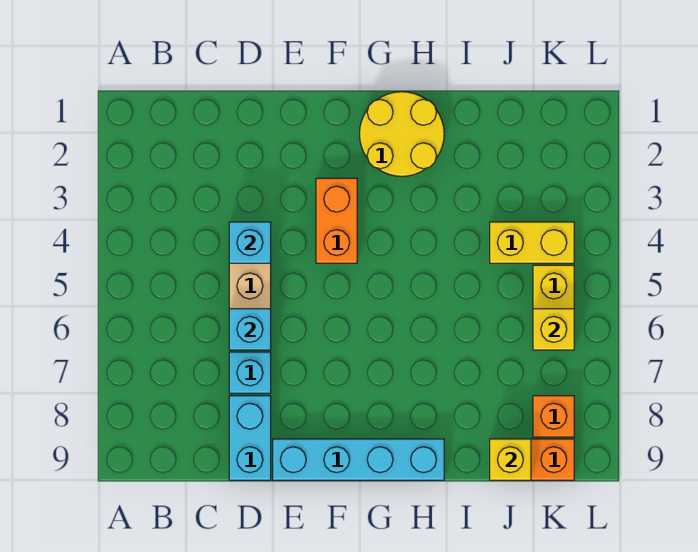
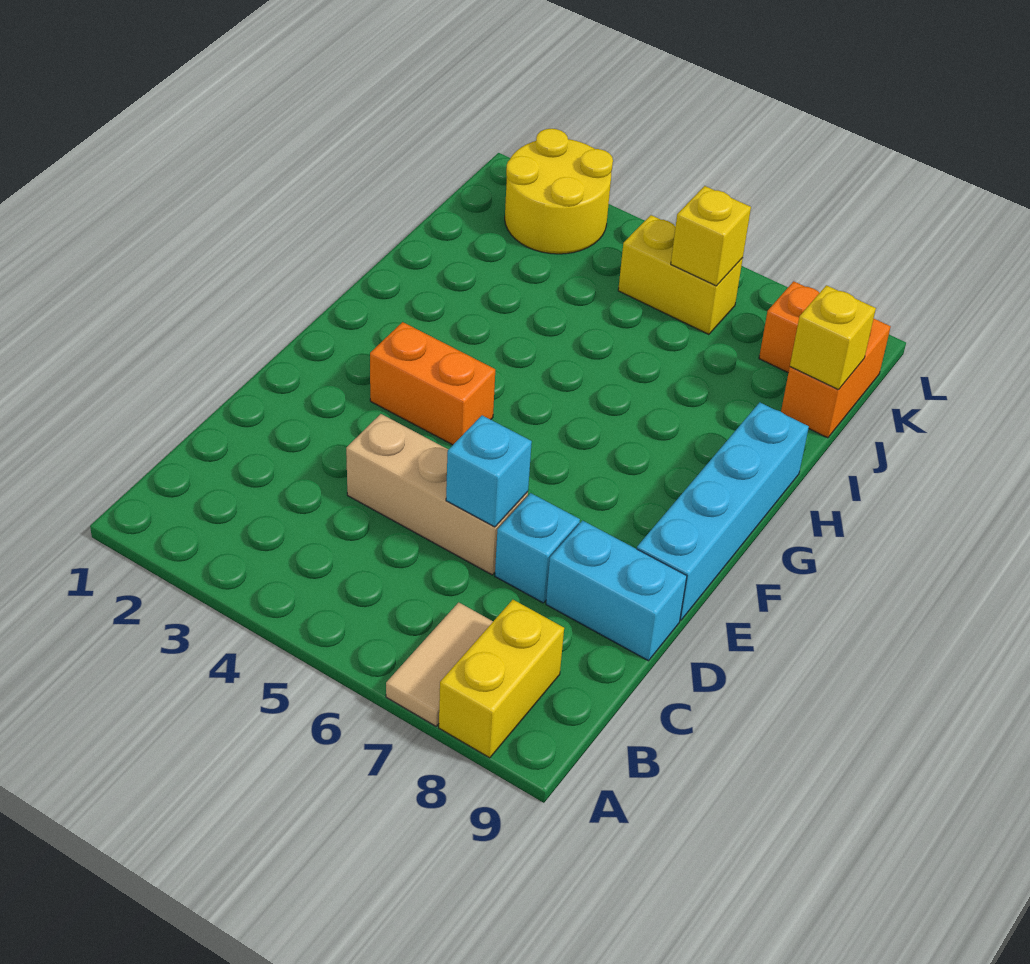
none -> tan tile A7:B7 level 1
cyan brick D4 level 2 -> none
yellow round brick G1:H2 level 1 -> yellow round brick K2:L3 level 1
yellow brick J4:K4 level 1 -> yellow brick A8:B8 level 1

